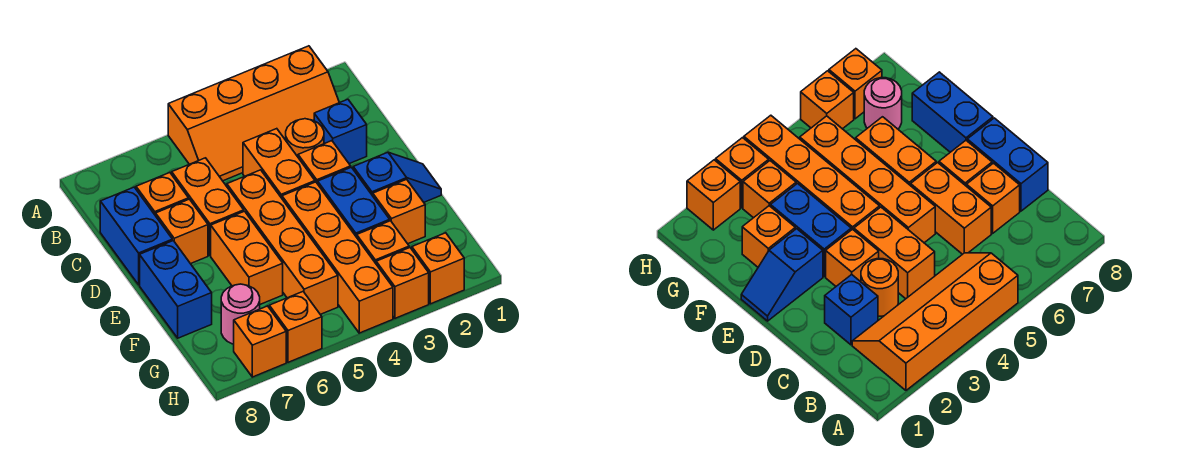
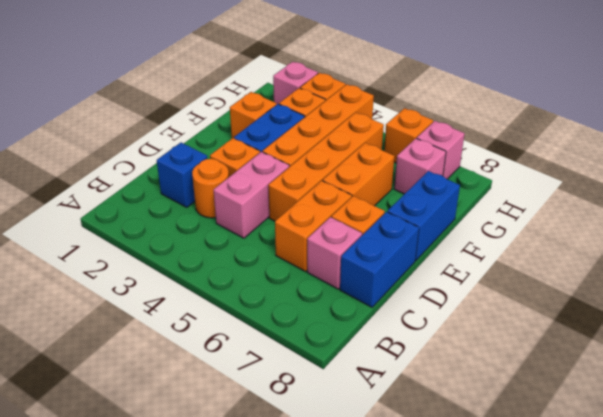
orange slope A2:B5 level 1 top A -> none
orange brick C4:D4 level 1 -> pink brick C4:D4 level 1
orange brick C7 level 1 -> pink brick C7 level 1
blue slope E1:E2 level 1 top 2 -> none
pink round brick G7 level 1 -> pink brick G7 level 1
orange brick H2 level 1 -> pink brick H2 level 1
orange brick H7 level 1 -> pink brick H7 level 1

